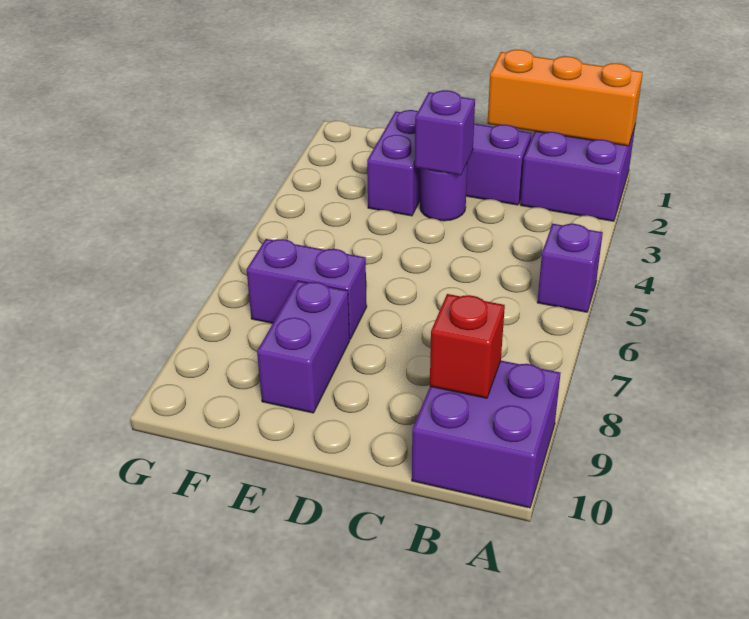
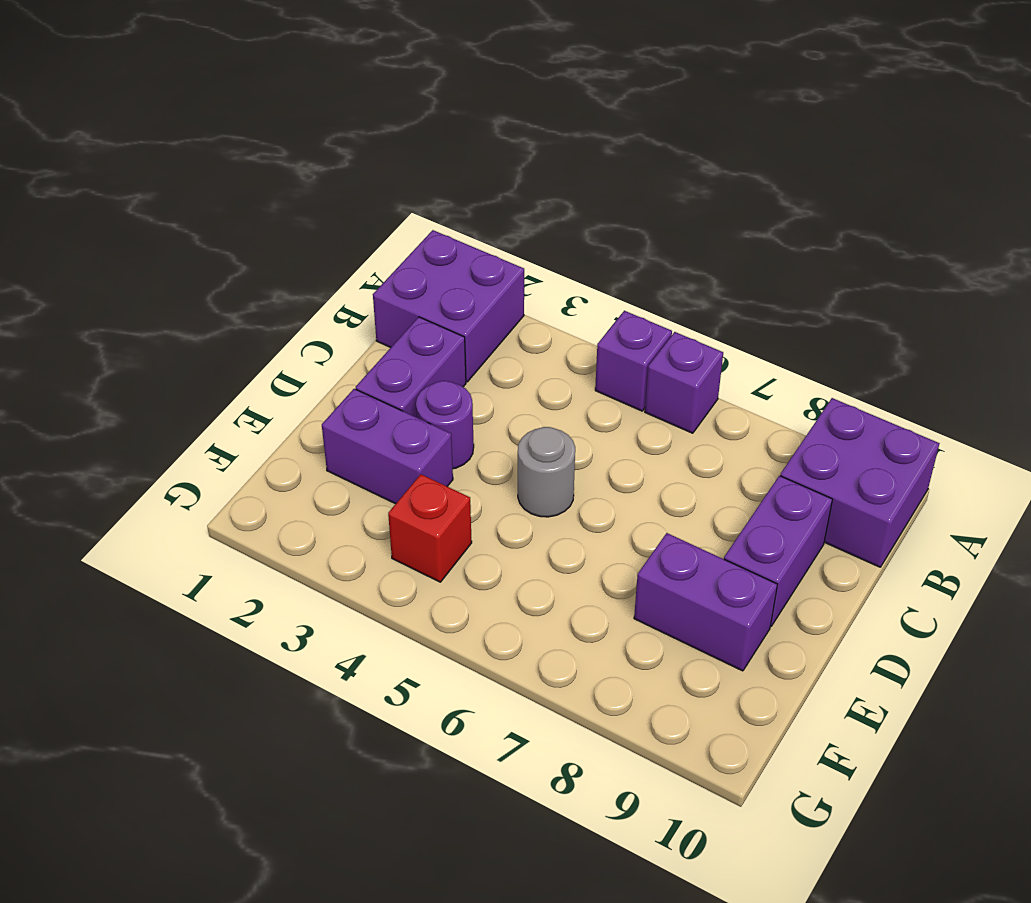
orange brick A1:C1 level 2 -> none
red brick B9 level 2 -> red brick F4 level 1
purple brick D3 level 2 -> purple brick A6 level 1
none -> grey round brick D5 level 1
purple brick E7:F7 level 1 -> purple brick C9:D9 level 1

